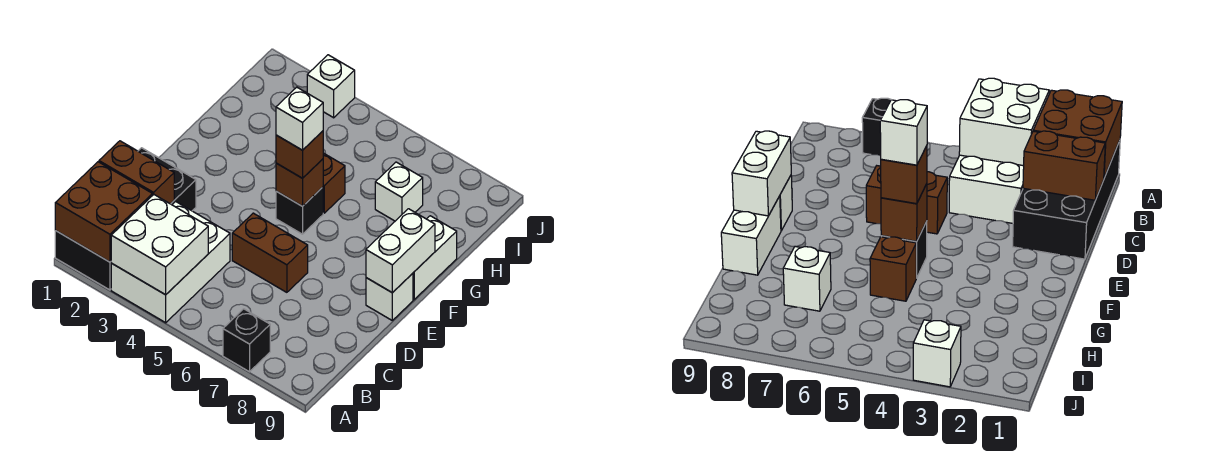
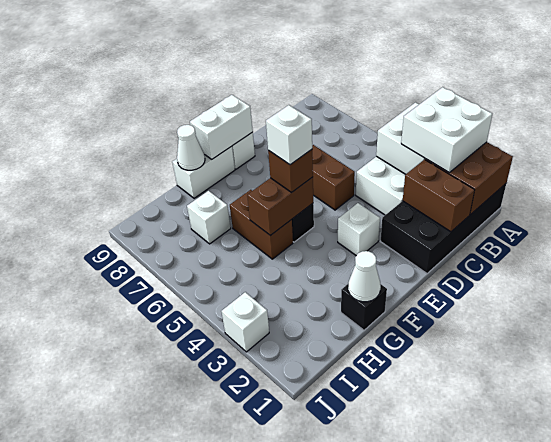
none -> white brick A2:B3 level 3
black brick A7 level 1 -> black brick G1 level 1
none -> white brick E3 level 1
brown brick F5 level 2 -> brown brick F5:G5 level 2
none -> white cone G1 level 2
brown brick G5 level 1 -> brown brick G5:G6 level 1
none -> white cone G9 level 2

